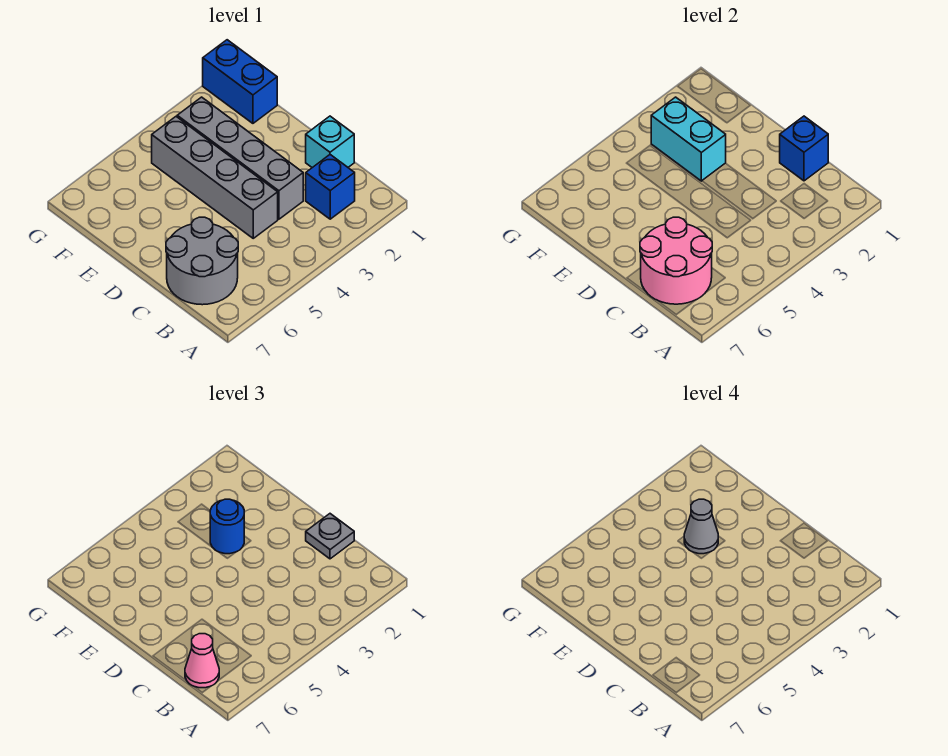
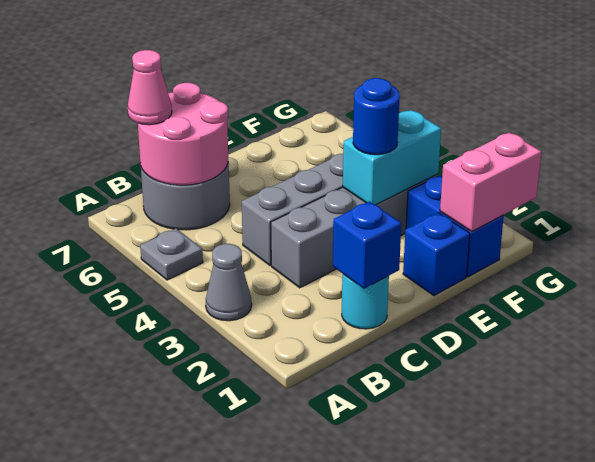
blue brick B2 level 1 -> blue brick E1 level 1
cyan brick C1 level 1 -> cyan round brick C1 level 1
grey plate C1 level 3 -> grey plate A5 level 1
grey cone E3 level 4 -> grey cone A3 level 1
blue brick F1:G1 level 1 -> blue brick F1:F2 level 1
none -> pink brick F1:G1 level 2

